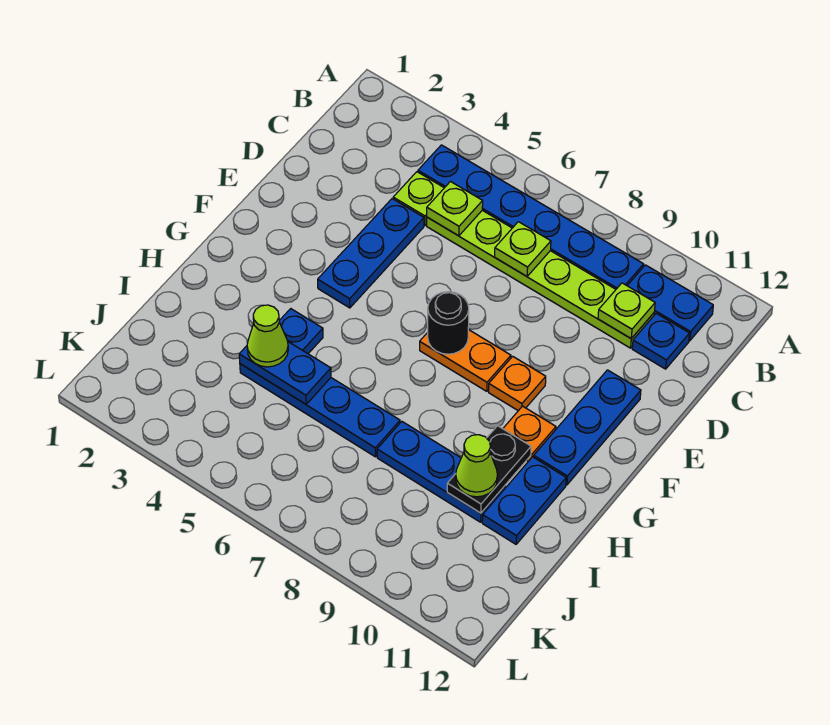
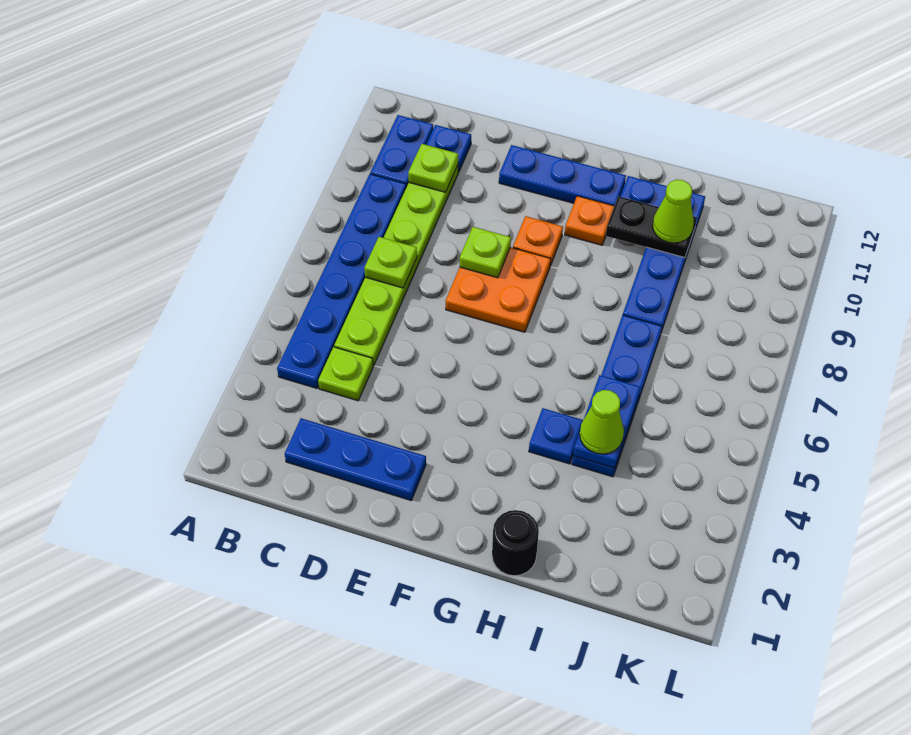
lime plate C5 level 2 -> lime plate E8 level 2
blue plate D4:F4 level 1 -> blue plate C2:E2 level 1
orange plate F7:F8 level 1 -> orange plate E7:F8 level 1
black round brick F7 level 2 -> black round brick H1 level 1

